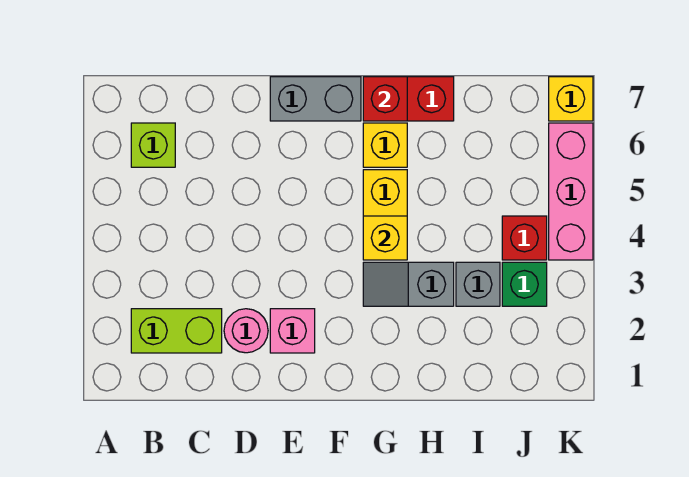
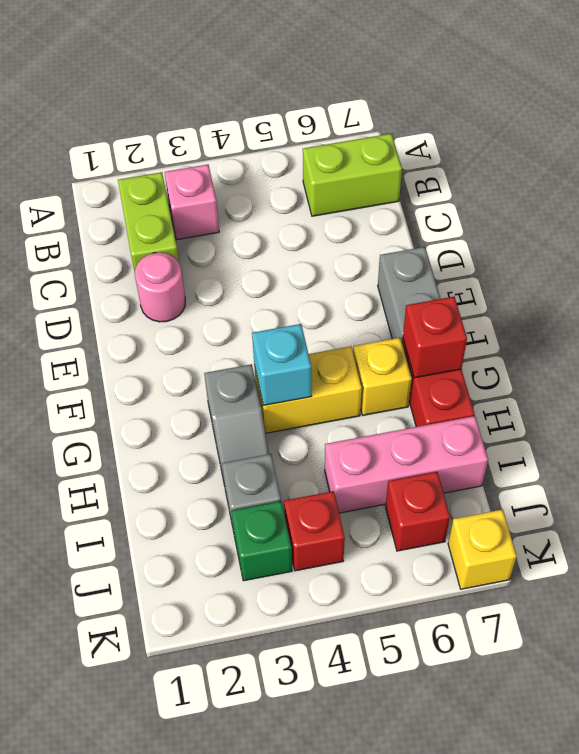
lime brick B6 level 1 -> lime brick B6:B7 level 1
pink brick E2 level 1 -> pink brick B3 level 1
grey slope G3:H3 level 1 top H -> grey slope G3:H3 level 1 top G
yellow brick G4 level 2 -> cyan brick G4 level 2
none -> red brick J6 level 1
pink brick K4:K6 level 1 -> pink brick I5:I7 level 1

